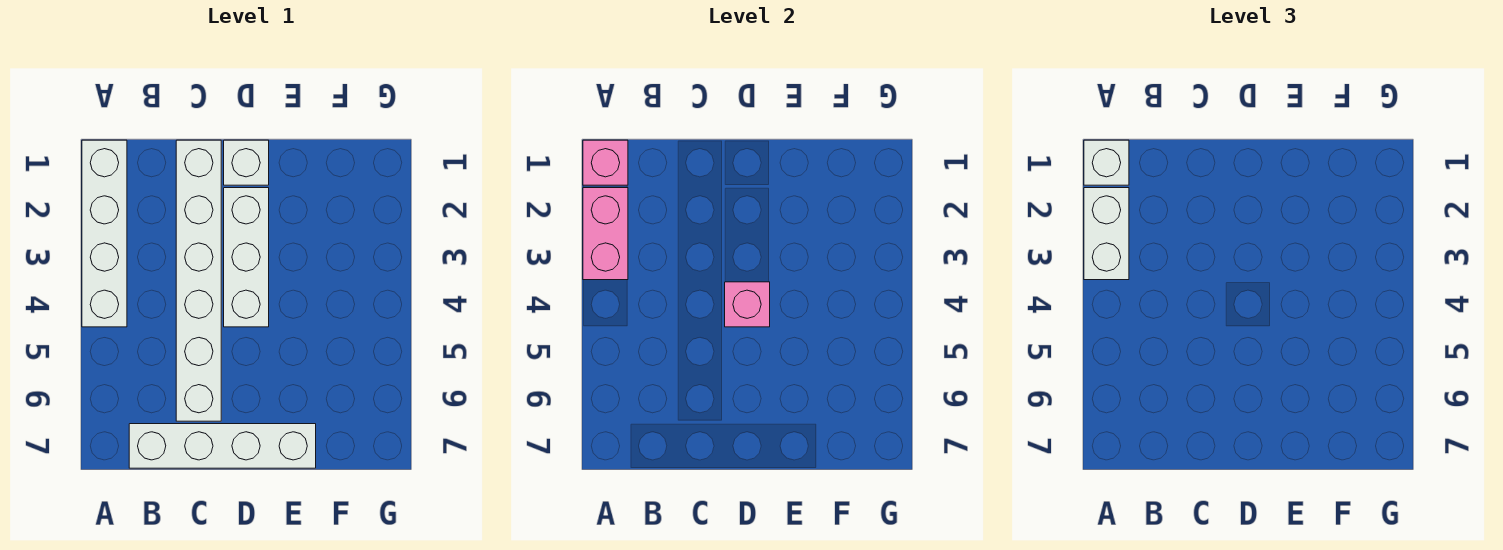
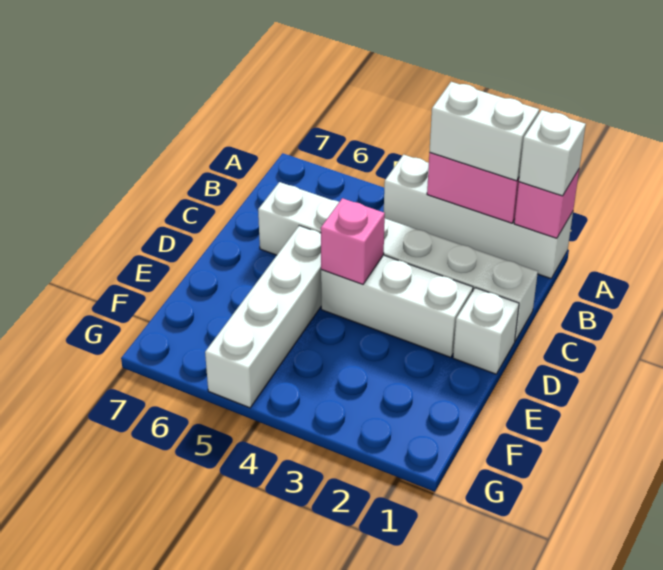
white brick B7:E7 level 1 -> white brick D5:G5 level 1

